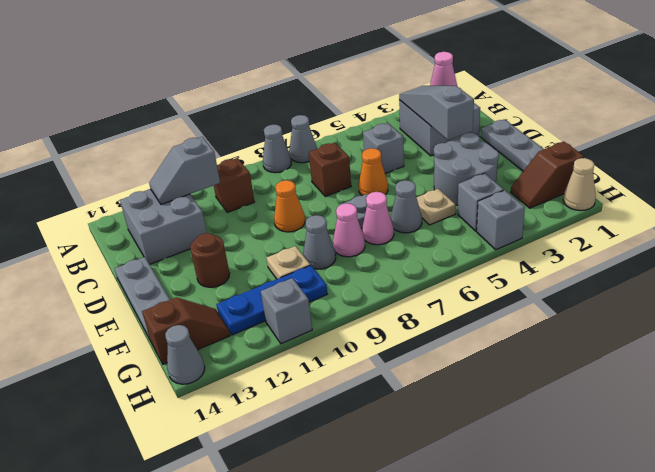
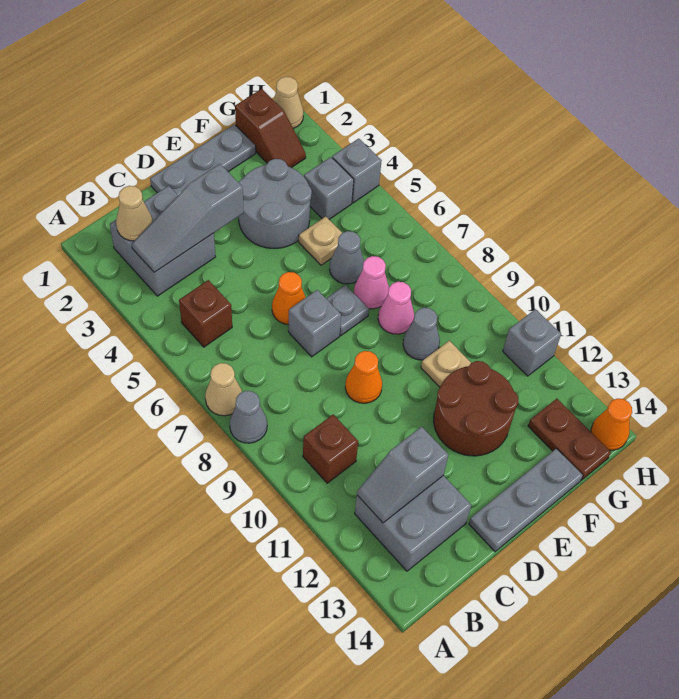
grey cone A7 level 1 -> tan cone A7 level 1
pink cone B2 level 2 -> tan cone B2 level 2
grey slope B11:B12 level 2 top 11 -> grey slope B12:C12 level 2 top C
grey brick C5 level 1 -> grey brick D7 level 1
brown brick C7 level 1 -> brown brick B5 level 1
brown round brick E12 level 1 -> brown round brick E11:F12 level 1
blue plate G10:G12 level 1 -> none
brown slope G13:G14 level 1 top 14 -> brown plate G13:G14 level 1
grey cone H14 level 1 -> orange cone H14 level 1

